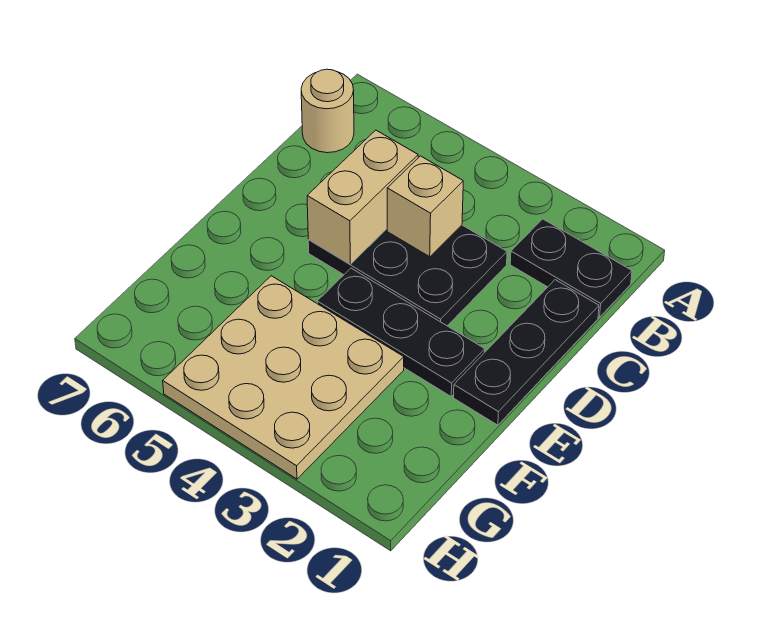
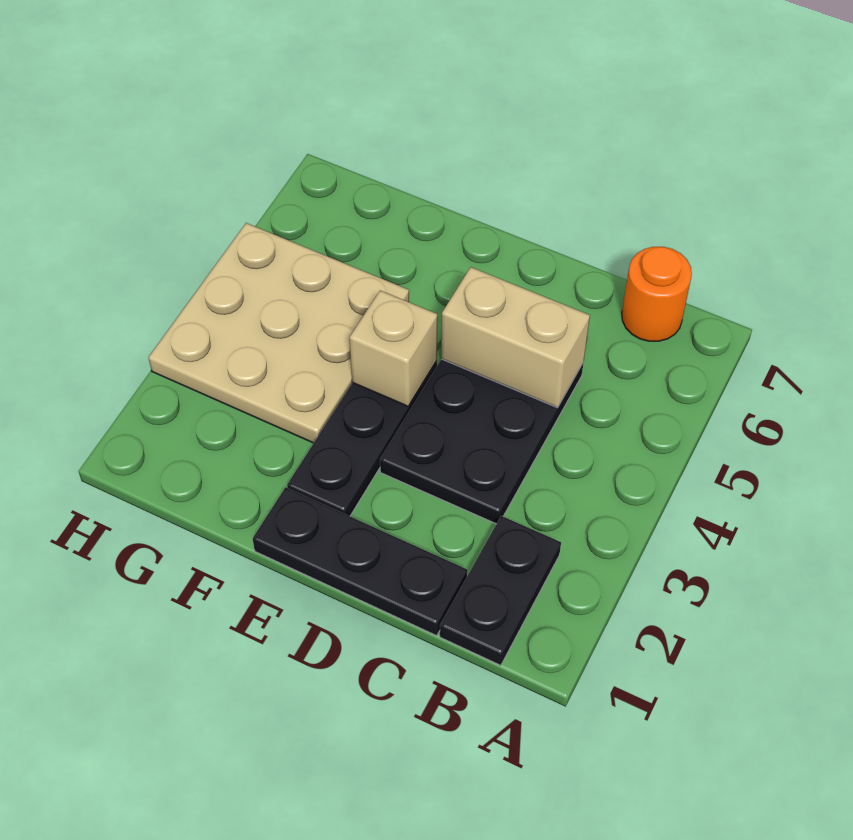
tan round brick B7 level 1 -> orange round brick B7 level 1
tan brick C4 level 2 -> tan brick E4 level 2

